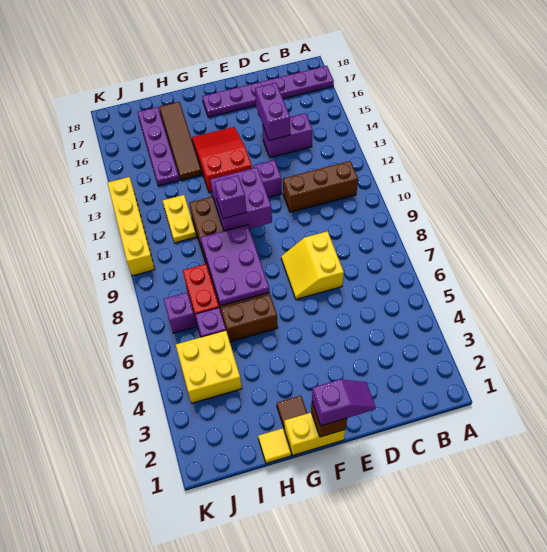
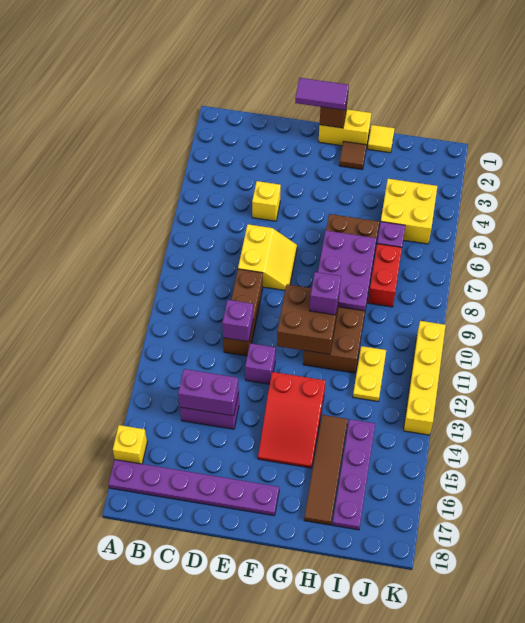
none -> yellow brick A16 level 1
brown brick B11:D11 level 1 -> brown brick D9:D11 level 1
none -> yellow brick D5 level 1
purple brick D14:D15 level 2 -> purple brick C14:D14 level 2
purple slope E1:F1 level 3 top F -> purple tile E1:F1 level 3
purple brick F10:G11 level 2 -> brown brick F10:G11 level 2
purple brick J7 level 1 -> purple brick D11 level 2

